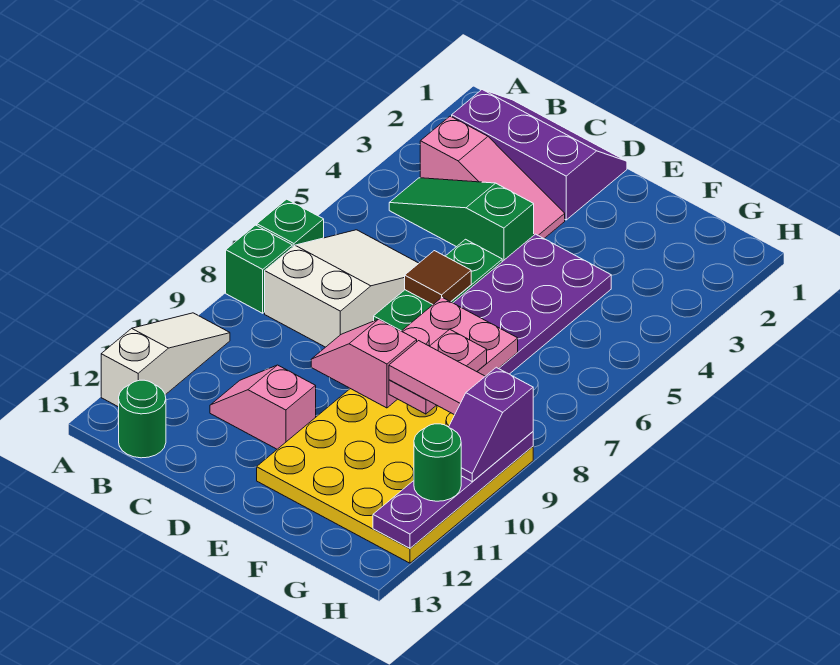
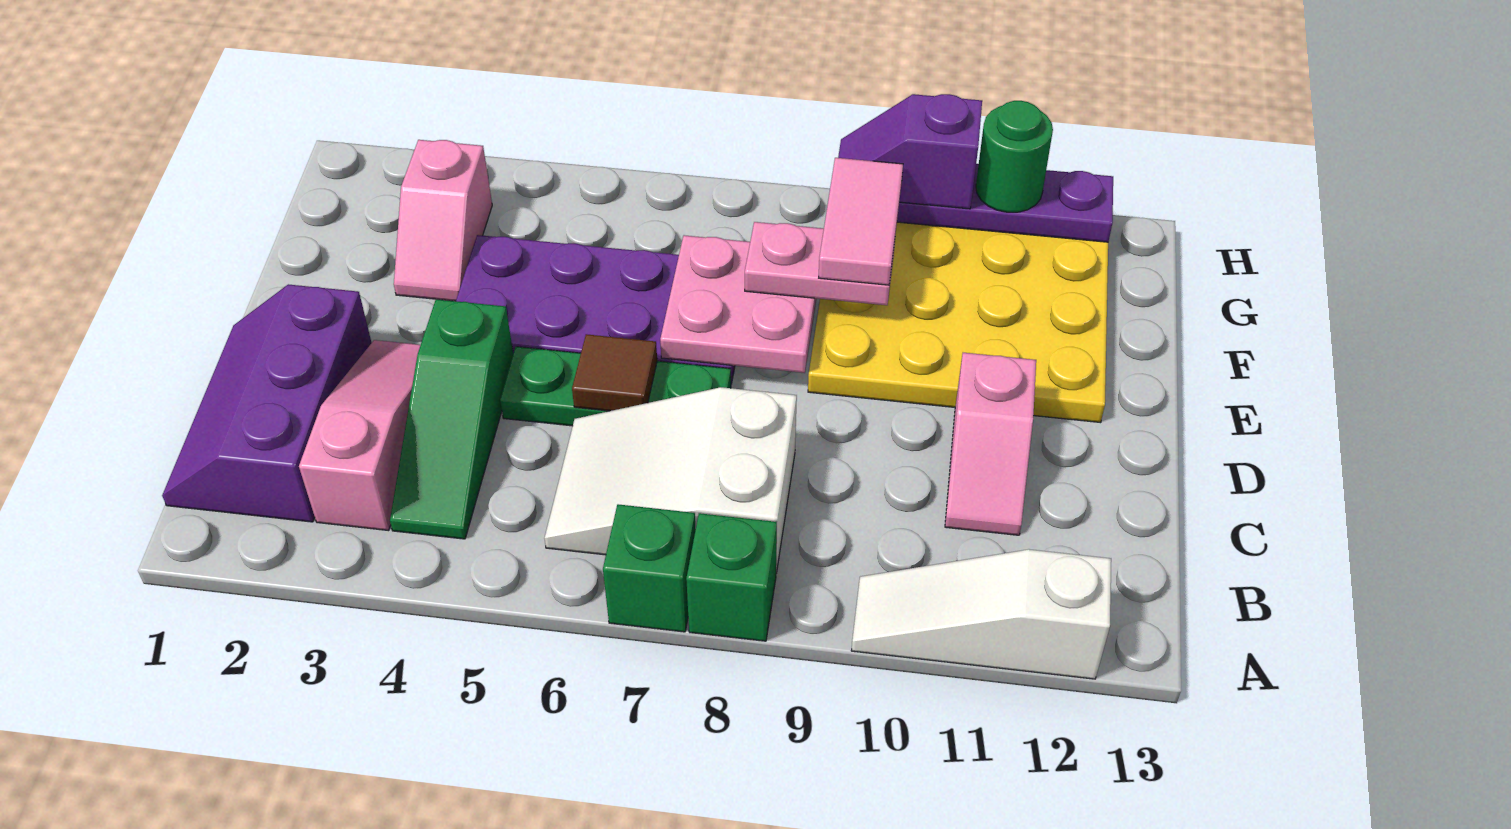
green round brick B13 level 1 -> none
pink slope D9:E9 level 2 top E -> pink slope F3:G3 level 1 top G
purple slope H9:H10 level 3 top 9 -> purple slope H9:H10 level 3 top 10

